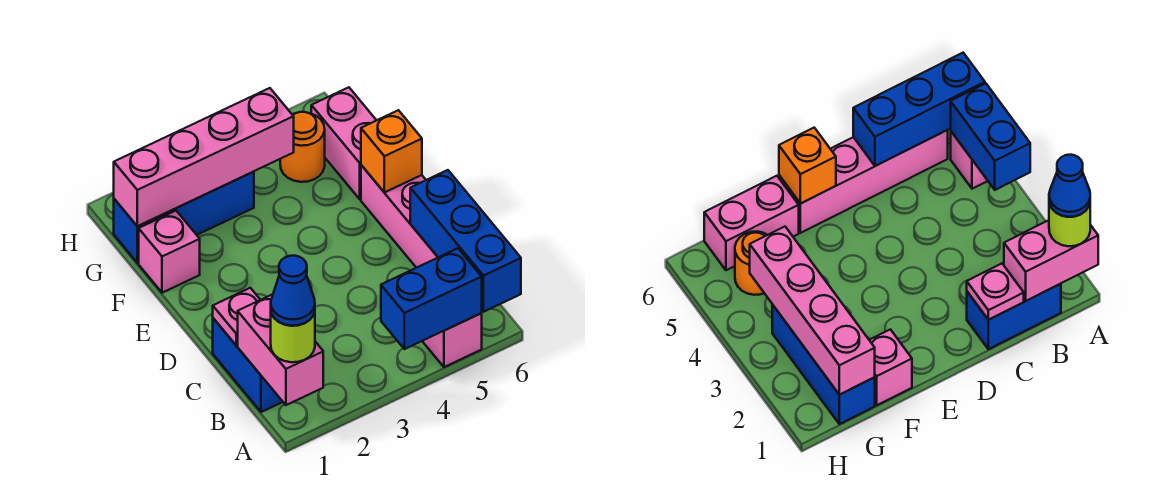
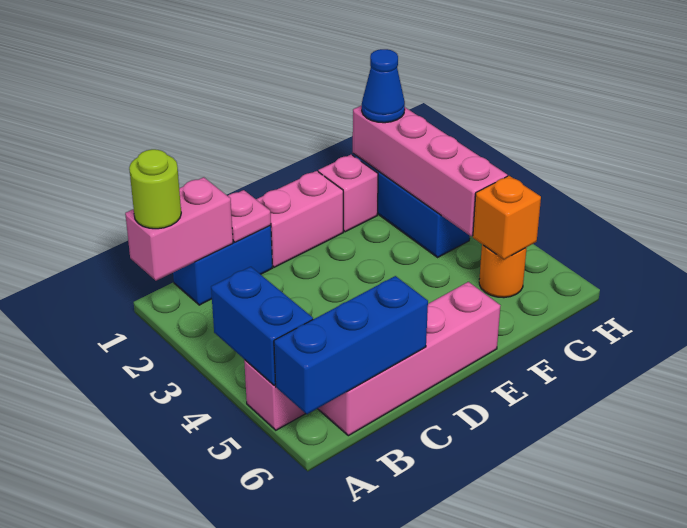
blue cone A1 level 4 -> blue cone G1 level 3
orange brick E6 level 2 -> orange brick G5 level 2
pink brick F6:G6 level 1 -> pink brick D1:E1 level 1

